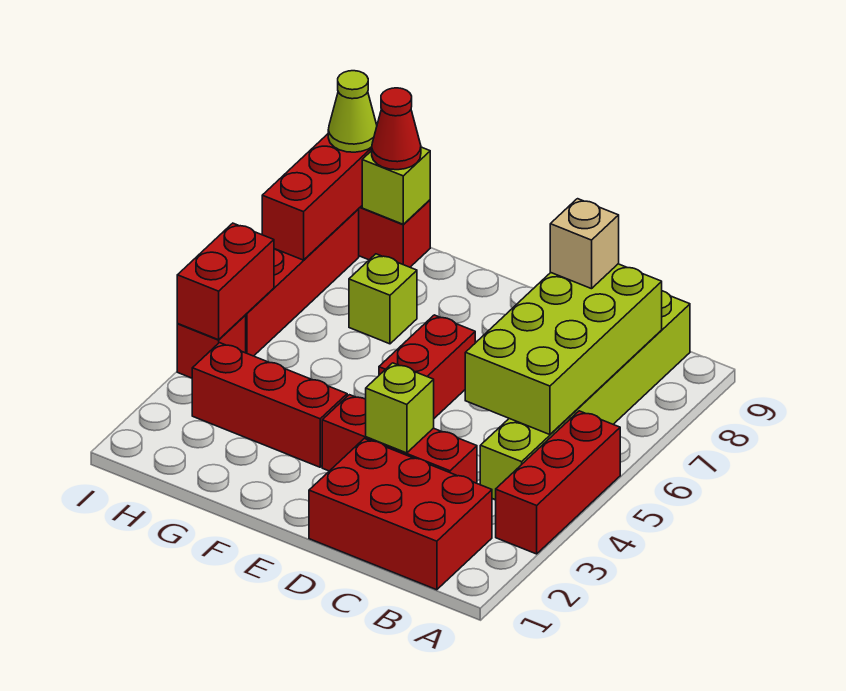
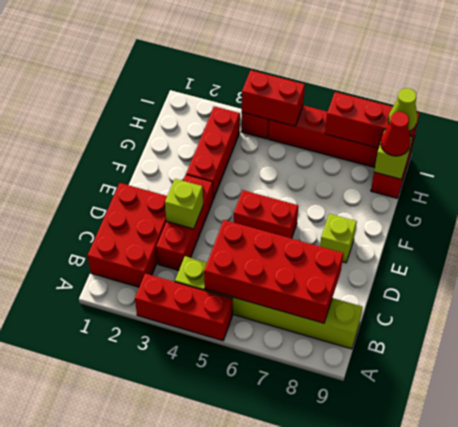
lime brick B5:C8 level 2 -> red brick B5:C8 level 2
tan brick C8 level 3 -> none
lime brick G7 level 1 -> lime brick E8 level 1

